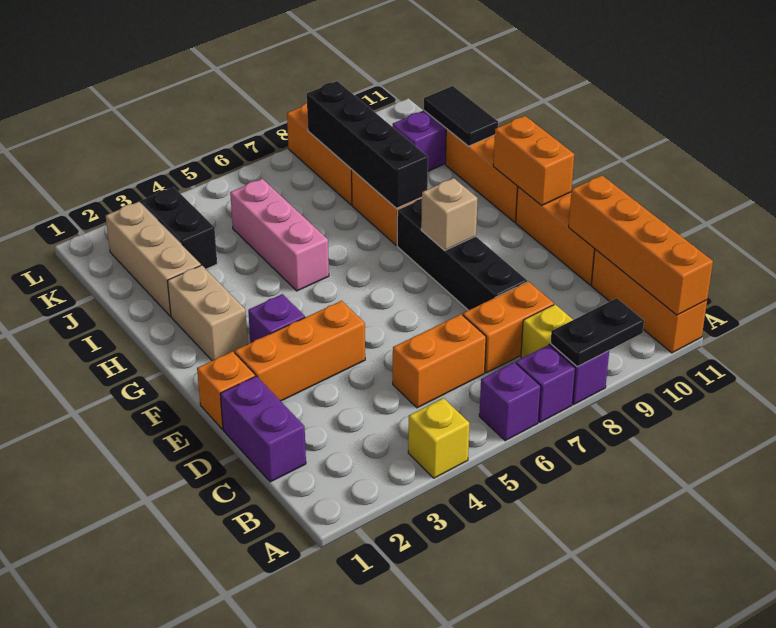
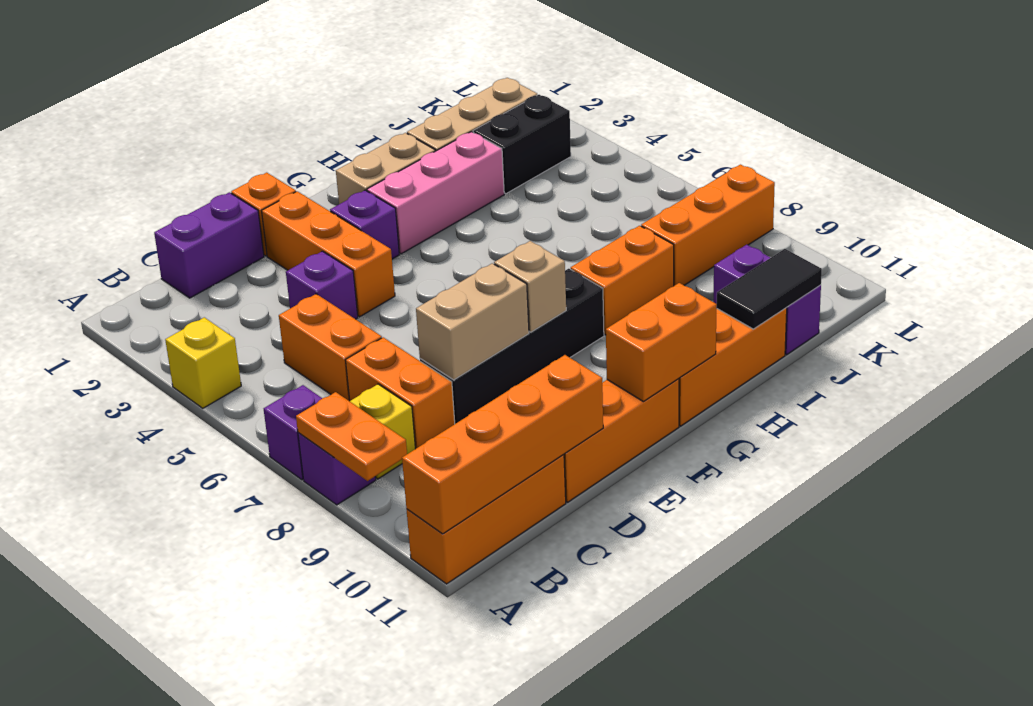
purple brick A6 level 1 -> purple brick D4 level 1
black plate A8:A9 level 2 -> orange plate A8:A9 level 2
none -> tan brick D8:E8 level 2
pink brick H5:J5 level 1 -> pink brick G3:I3 level 1
black brick H8:K8 level 2 -> none

